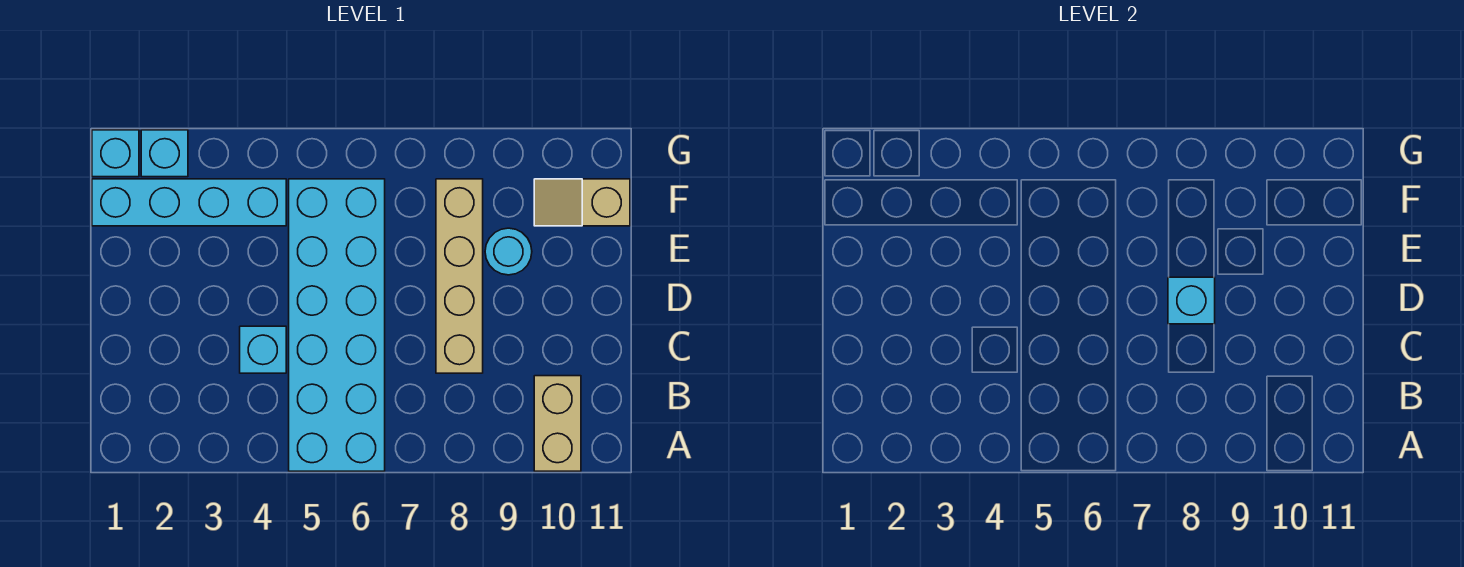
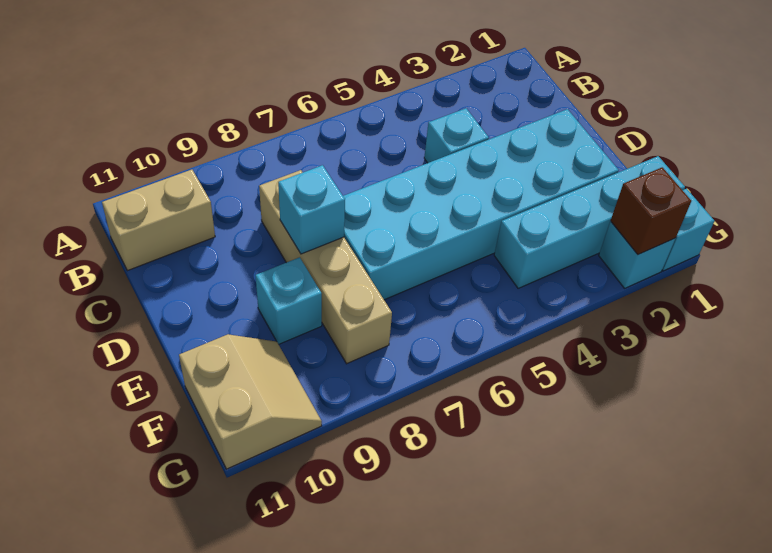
cyan brick A5:F6 level 1 -> cyan brick D2:E7 level 1
tan brick A10:B10 level 1 -> tan brick B10:B11 level 1
cyan round brick E9 level 1 -> cyan brick E9 level 1
tan slope F10:F11 level 1 top 11 -> tan slope F10:G11 level 1 top 11
none -> brown brick G2 level 2

